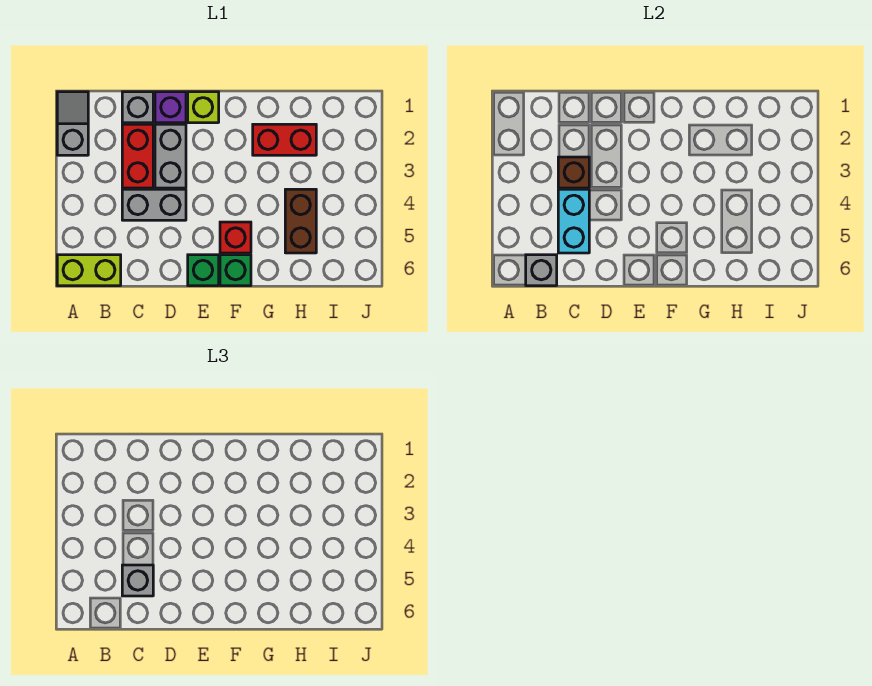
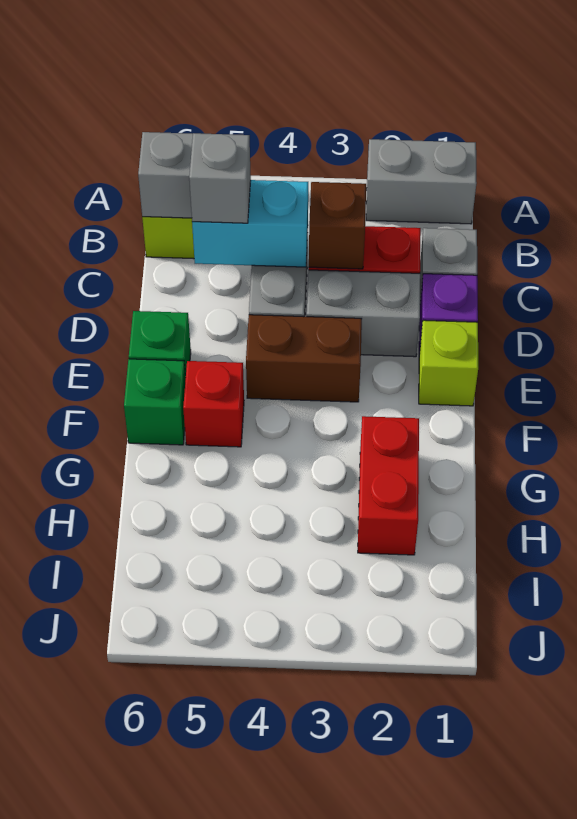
grey slope A1:A2 level 1 top 2 -> grey brick A1:A2 level 1
brown brick H4:H5 level 1 -> brown brick E3:E4 level 1

